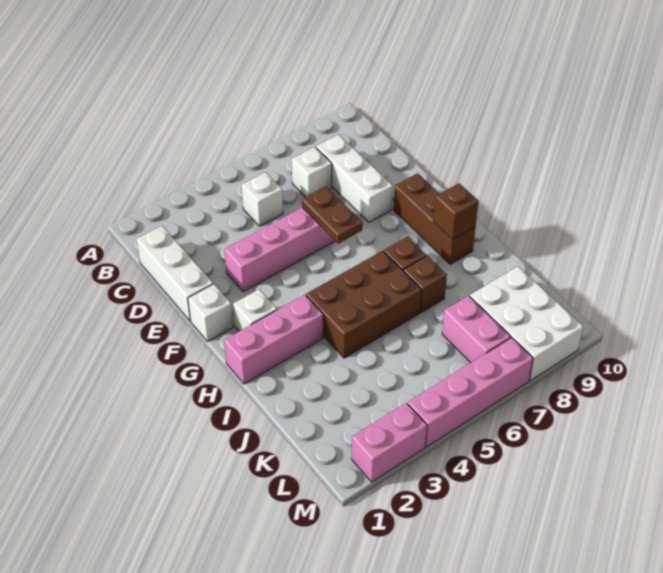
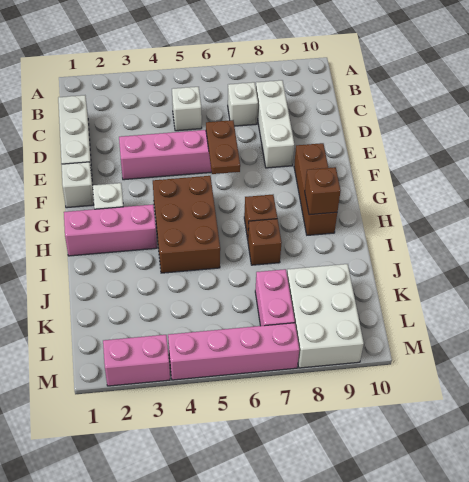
brown brick H4:I6 level 1 -> brown brick G4:I5 level 1

